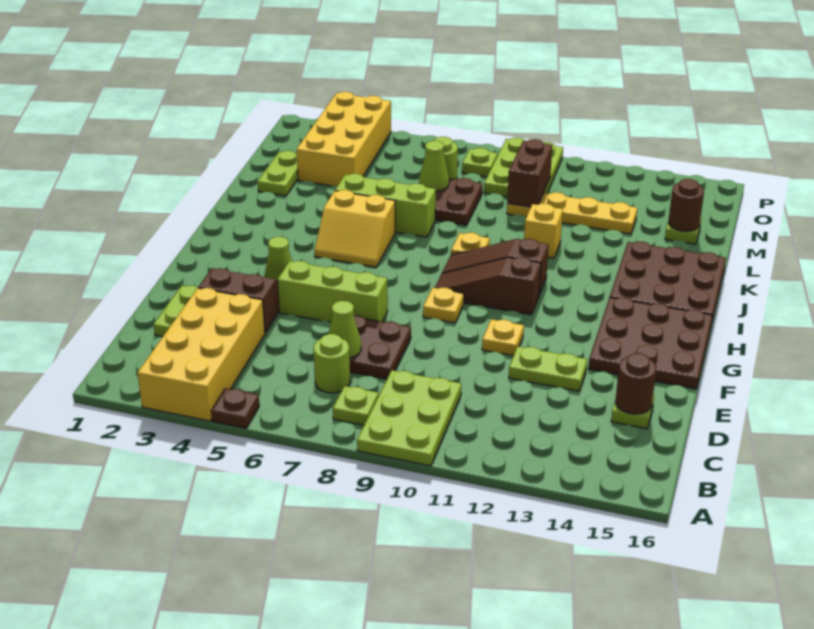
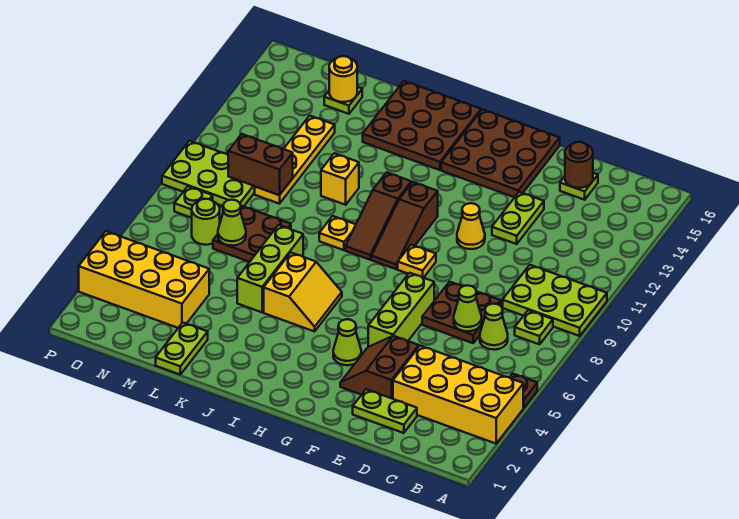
lime round brick C7 level 1 -> lime cone C7 level 1
yellow plate F11 level 1 -> yellow cone F11 level 1
lime plate L2:M2 level 1 -> lime plate L1:L2 level 1
brown round brick M15 level 2 -> yellow round brick M15 level 2

